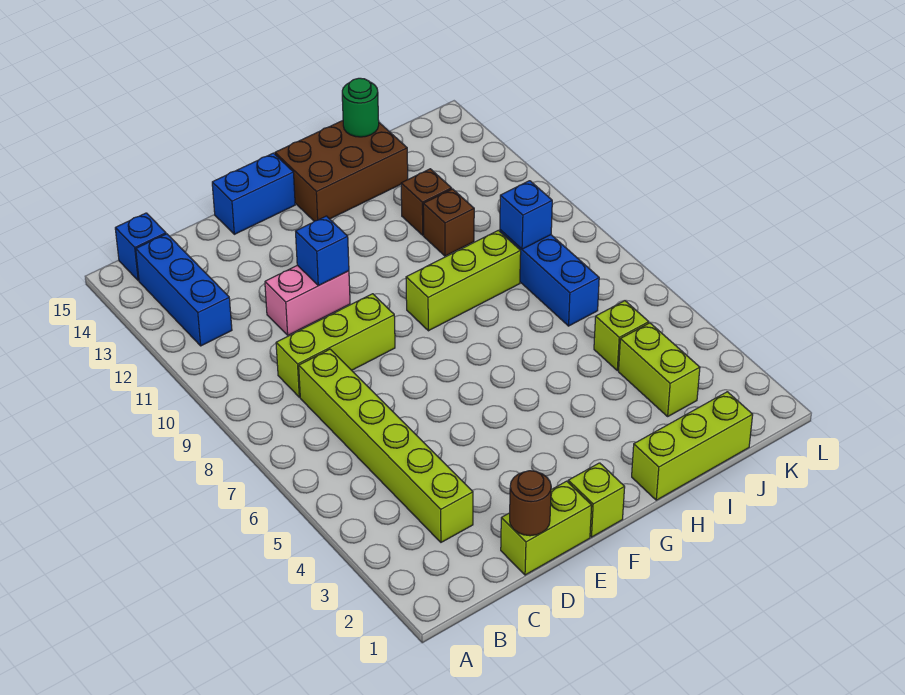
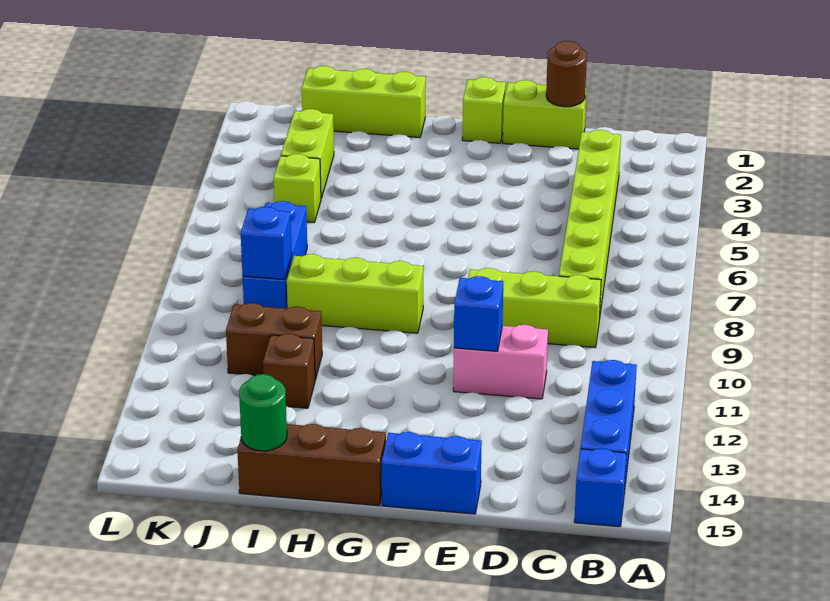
brown brick G14:I15 level 1 -> brown brick G15:I15 level 1
brown brick I11 level 1 -> brown brick I11:J11 level 1

